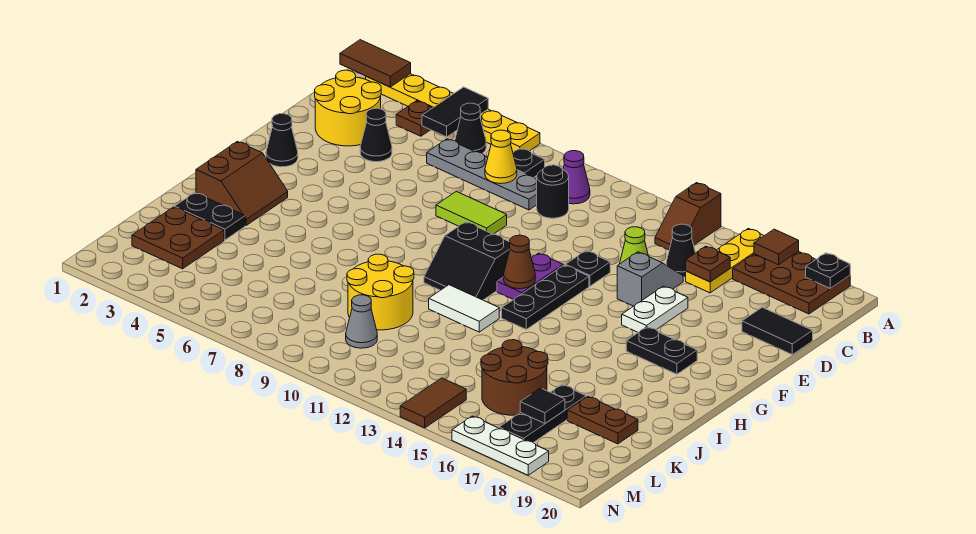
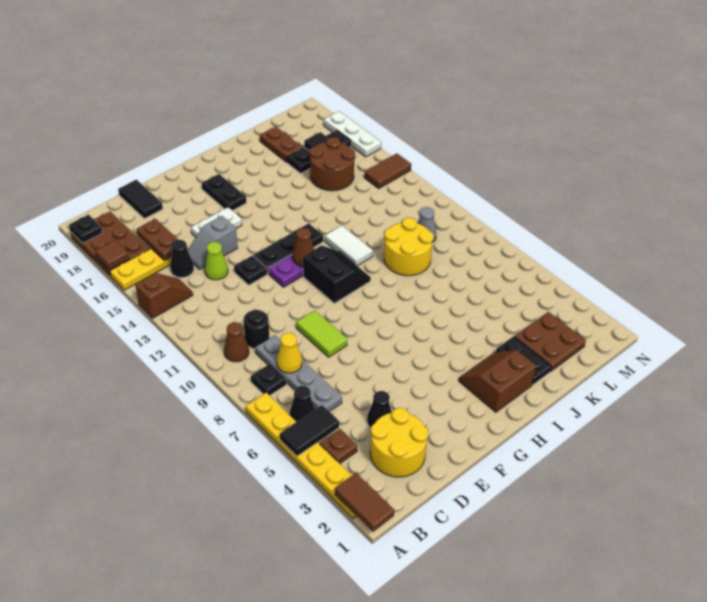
purple cone B10 level 1 -> brown cone B10 level 1
brown plate C16 level 2 -> brown plate C16:C17 level 2
black cone F2 level 1 -> none

